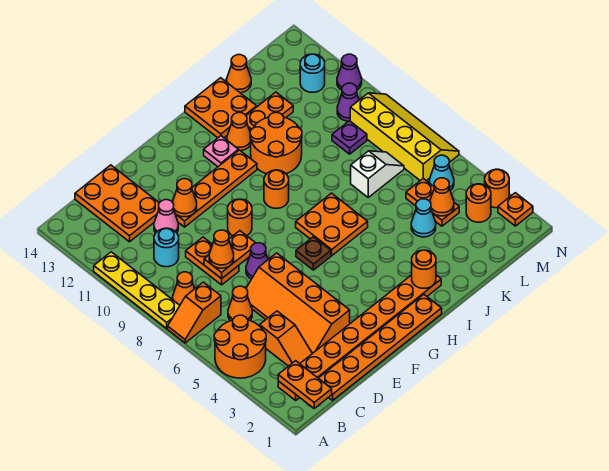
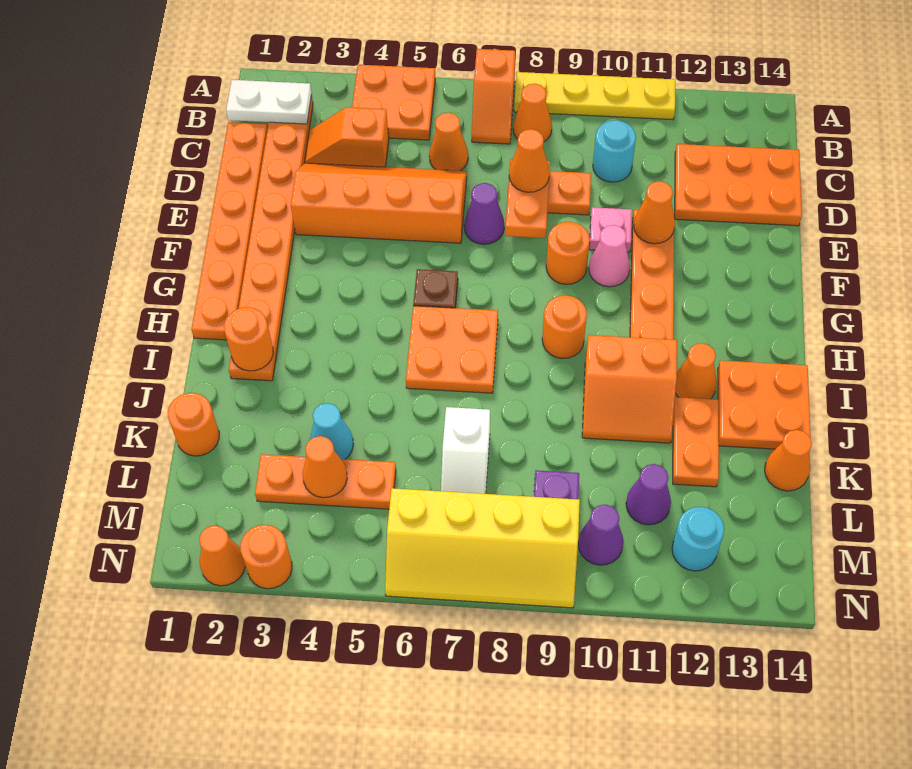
orange round brick A4:B5 level 1 -> orange plate A4:B5 level 1
orange slope A7:B7 level 1 top B -> orange slope A7:B7 level 1 top A
orange plate B1:B2 level 2 -> white plate B1:B2 level 2
pink cone D11 level 1 -> pink cone F10 level 1
pink plate H12 level 1 -> pink plate E10 level 1
orange round brick I10:J11 level 1 -> orange slope I10:J11 level 1 top I
orange plate L4:L5 level 1 -> orange plate L3:L5 level 1
orange round brick M3 level 1 -> orange round brick K1 level 1
cyan cone M5 level 1 -> none
orange plate N2 level 1 -> orange cone N2 level 1
purple cone N11 level 1 -> purple cone L11 level 1

